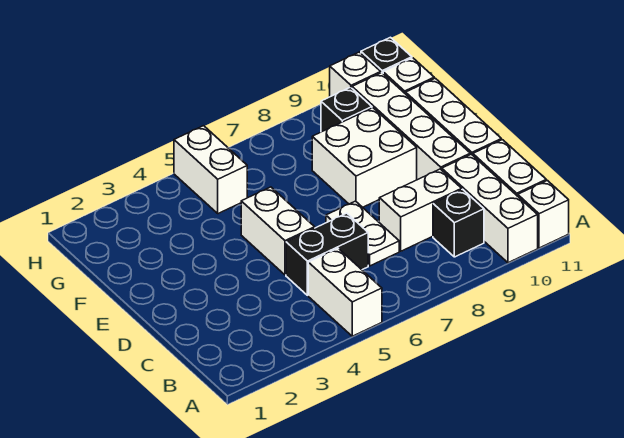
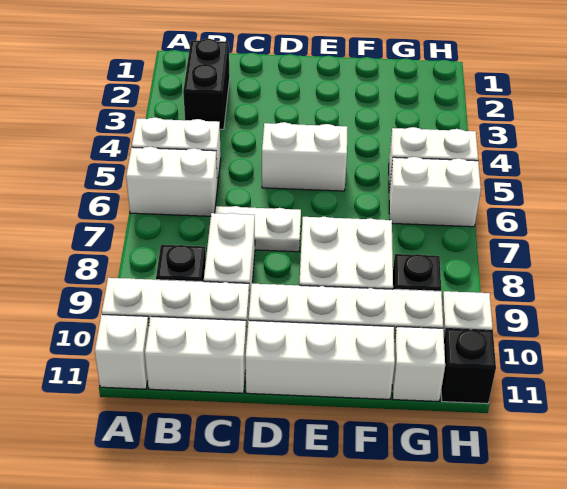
none -> white brick A6:B6 level 1
black brick C5:C6 level 1 -> black brick B2:B3 level 1
none -> white brick G6:H6 level 1

